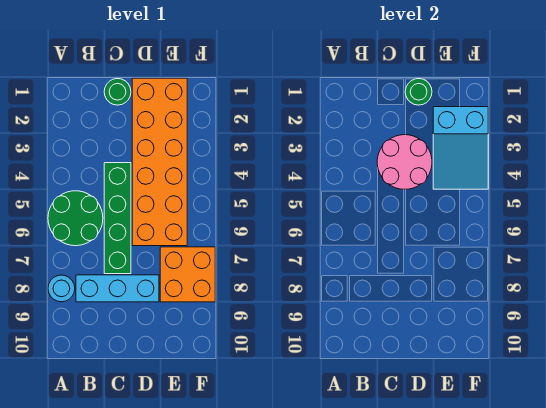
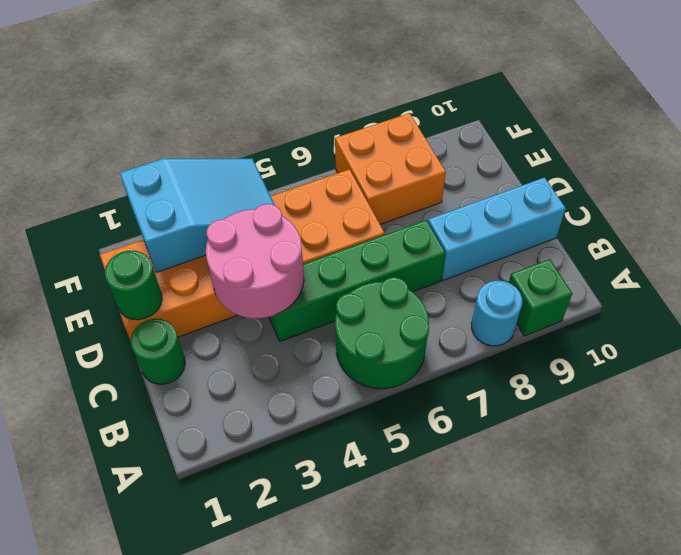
none -> green brick A9 level 1
cyan brick B8:D8 level 1 -> cyan brick C8:C10 level 1

